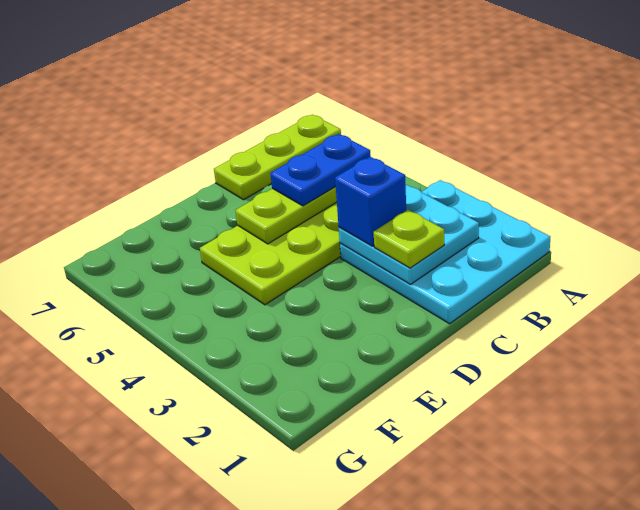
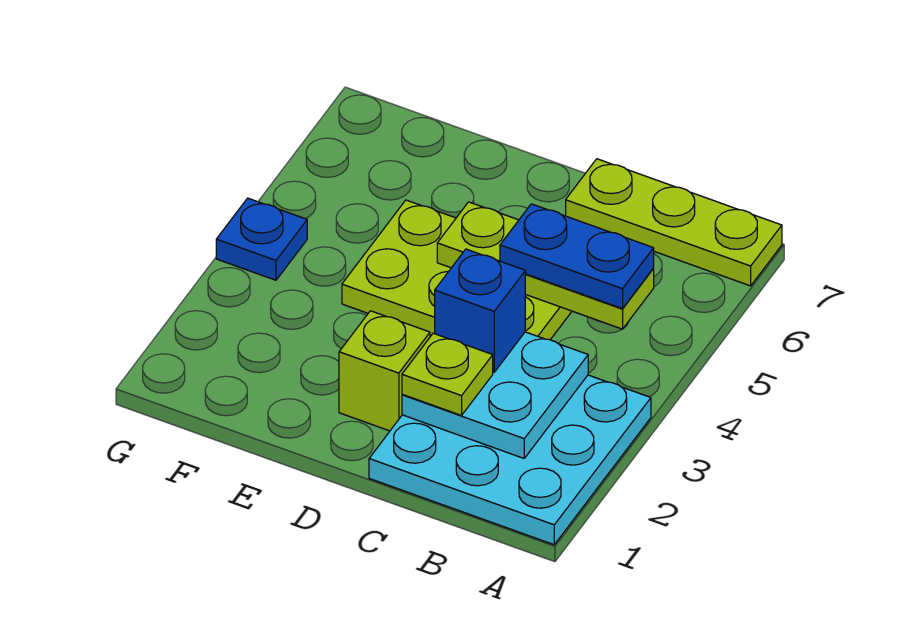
none -> lime brick D2 level 1
none -> blue plate G4 level 1

